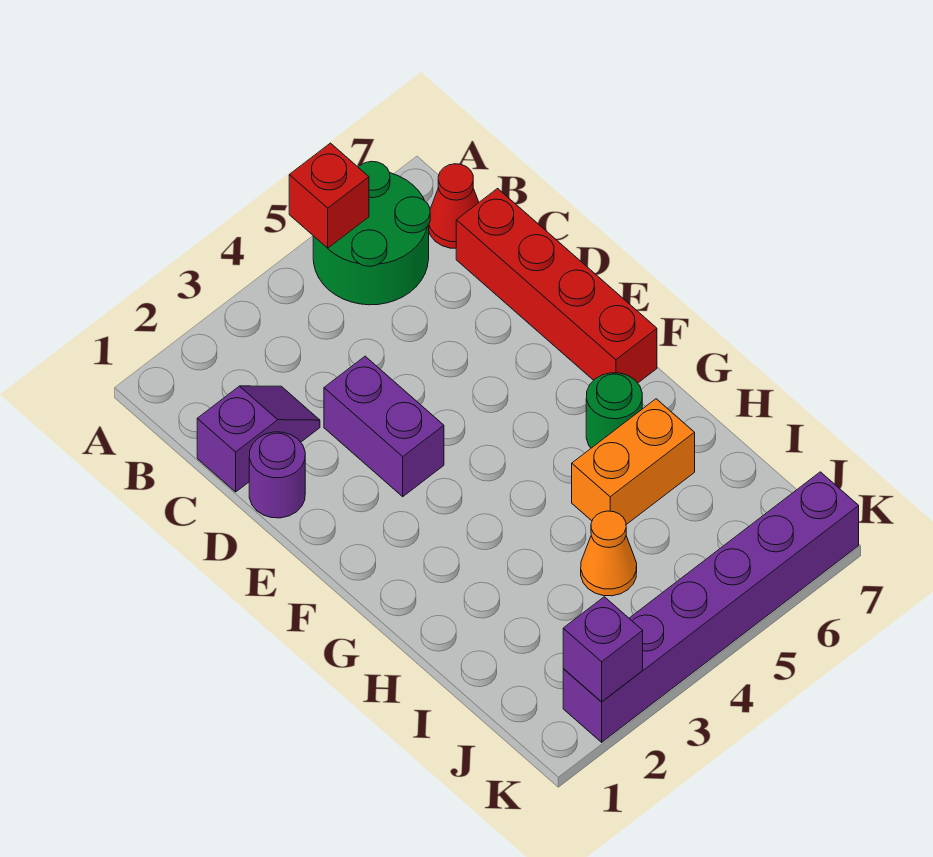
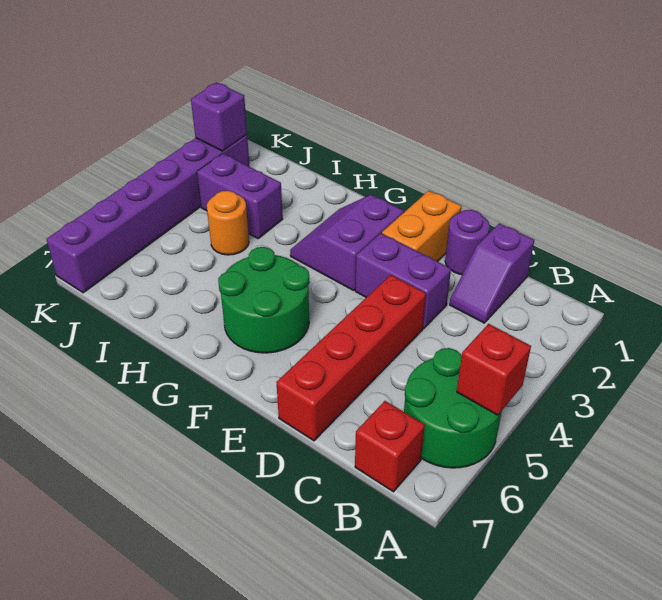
red cone B7 level 1 -> red brick B7 level 1
red brick C7:F7 level 1 -> red brick D4:D7 level 1
none -> purple slope F2:G3 level 1 top F
green round brick G6 level 1 -> green round brick F5:G6 level 1
orange brick H5:H6 level 1 -> orange brick E1:E2 level 1
none -> purple brick I3:J3 level 1
orange cone I4 level 1 -> orange round brick I4 level 1

